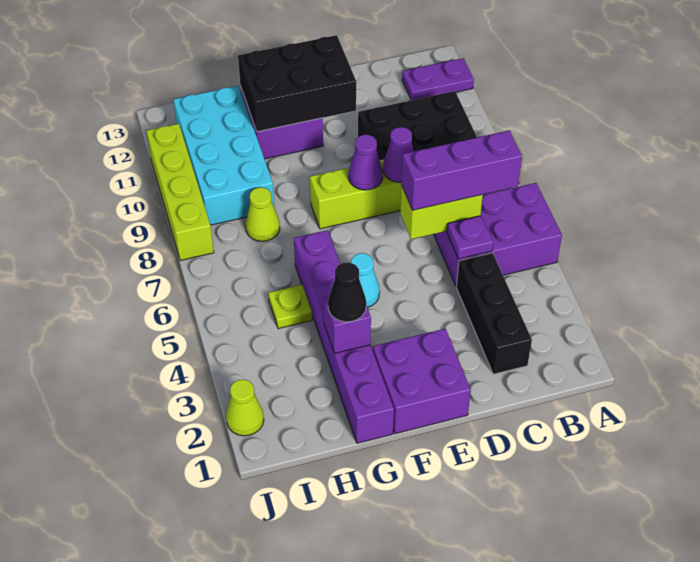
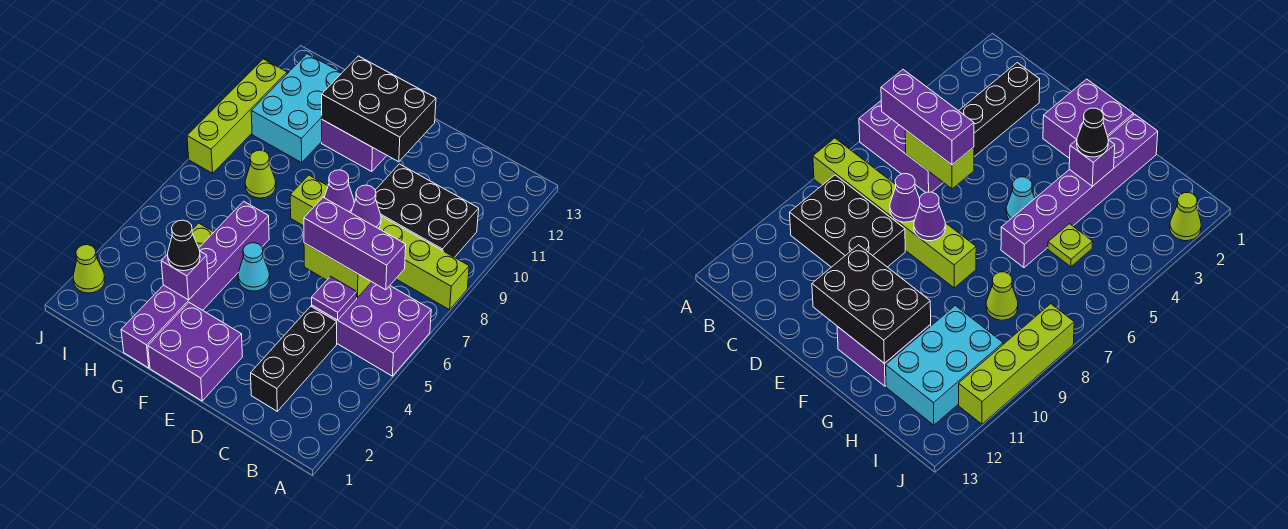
purple plate A12:B12 level 1 -> none
cyan brick H9:I12 level 1 -> cyan brick H10:I12 level 1

